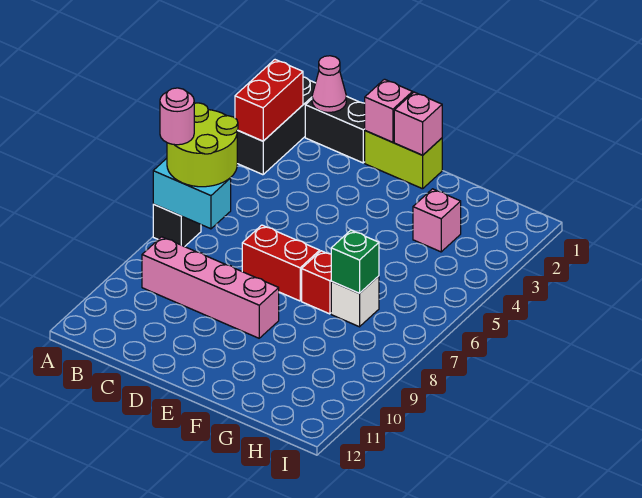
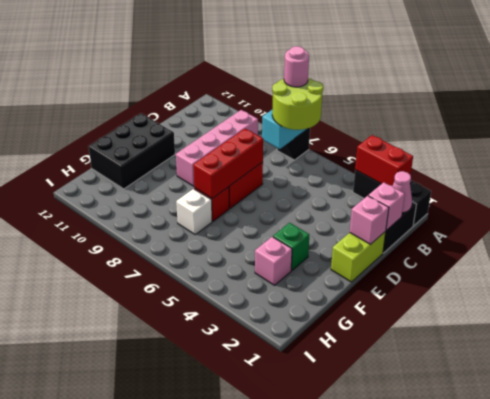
none -> red brick D7:F7 level 2
pink brick E1 level 2 -> pink brick C1 level 2
none -> black brick E11:G12 level 1
green brick G7 level 2 -> green brick F3 level 1

